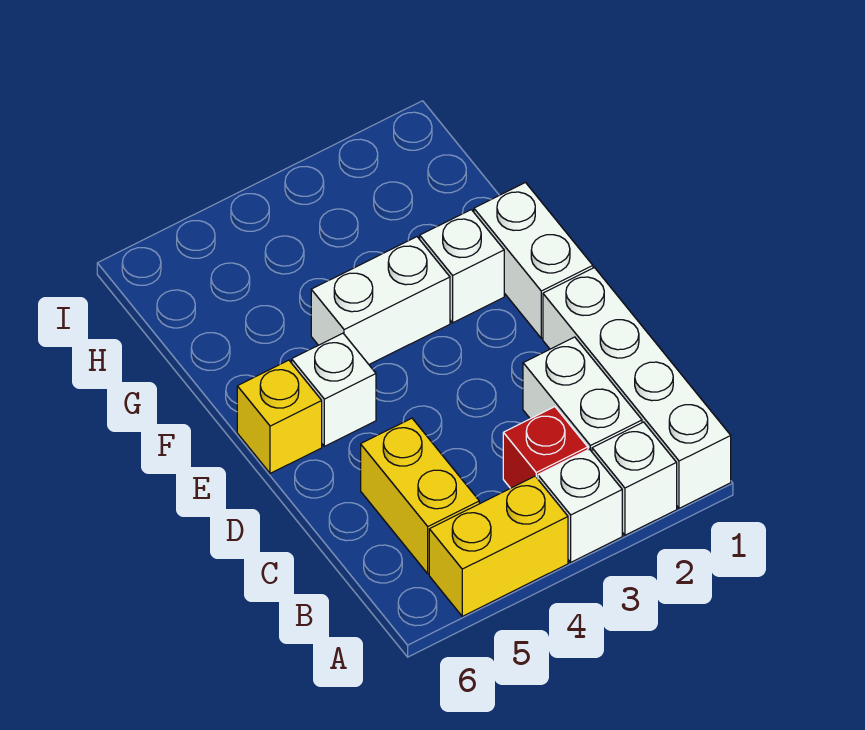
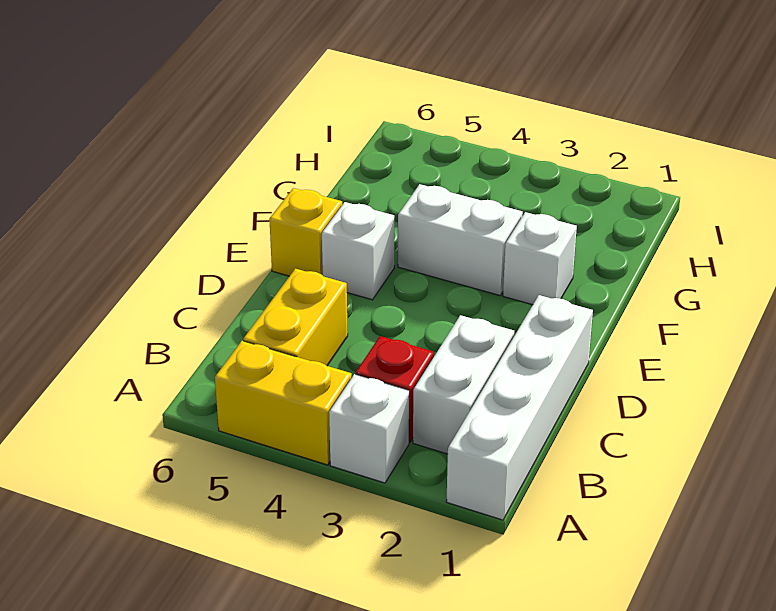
white brick A2 level 1 -> none
white brick E1:F1 level 1 -> none

